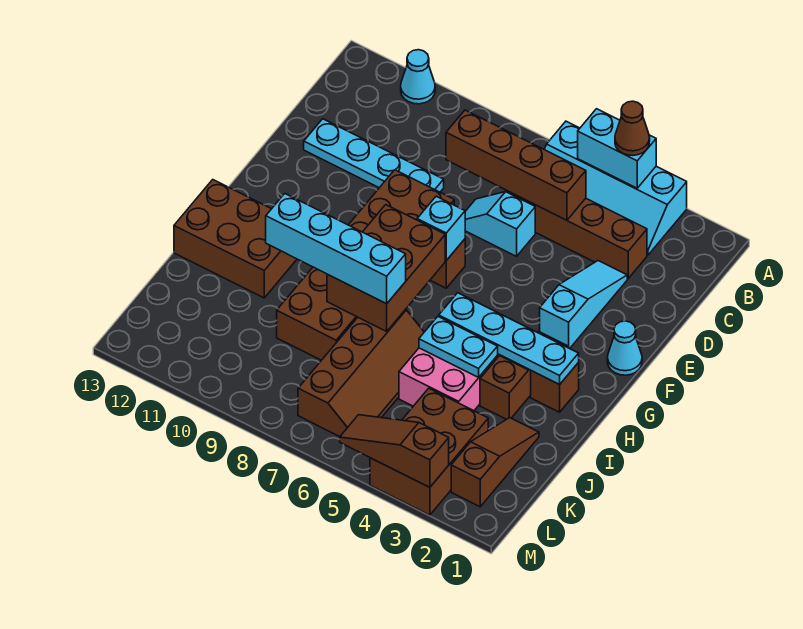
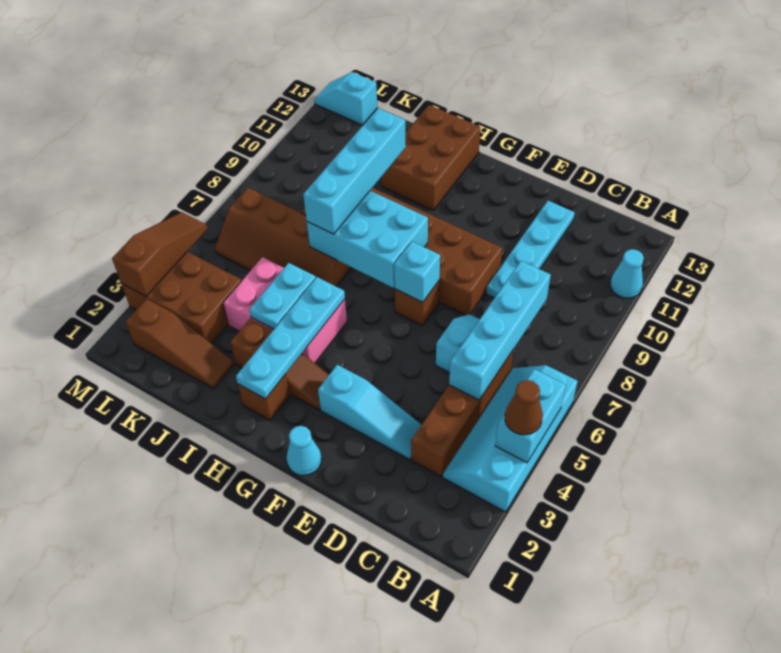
brown brick C5:C8 level 2 -> cyan brick C5:C8 level 2
brown brick G7:I8 level 2 -> cyan brick G7:I8 level 2
none -> cyan slope L13:M13 level 1 top L

